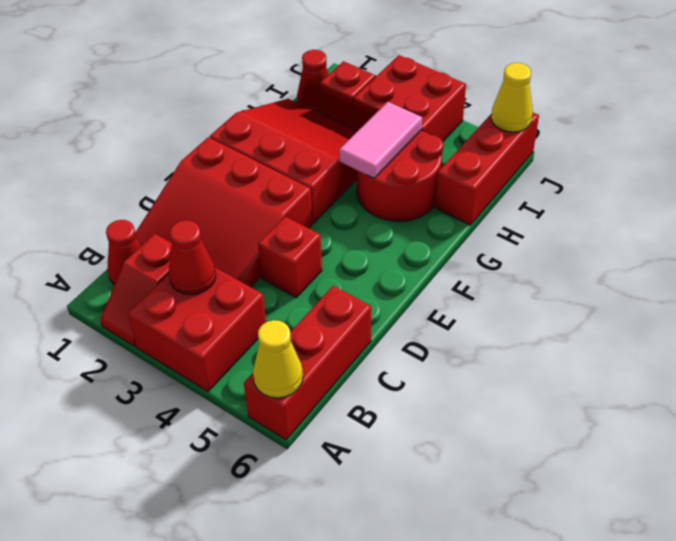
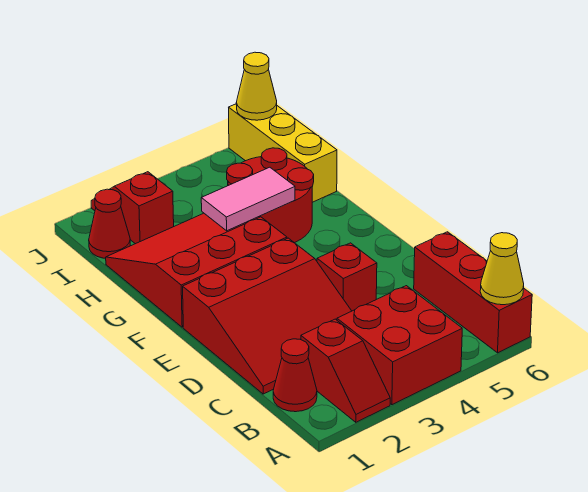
red cone B3 level 2 -> none
pink tile G4:H4 level 2 -> pink tile G3:G4 level 2
red brick H6:J6 level 1 -> yellow brick H6:J6 level 1
red brick I3:J4 level 1 -> none

